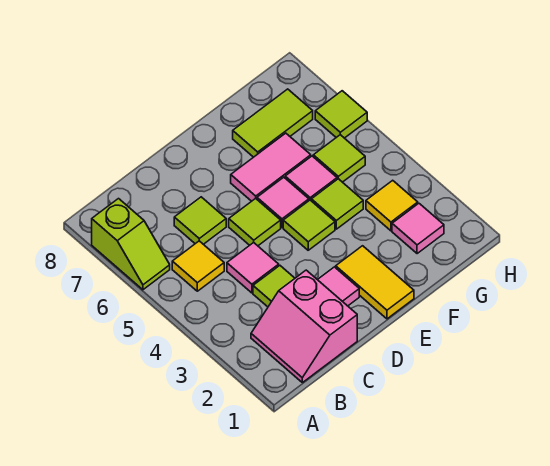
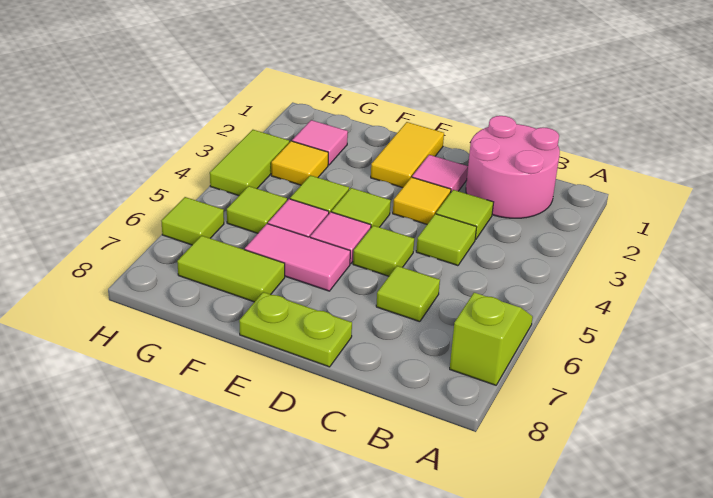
pink slope B1:C2 level 1 top C -> pink round brick B1:C2 level 1
yellow tile B5 level 1 -> yellow tile D3 level 1
pink tile C4 level 1 -> lime tile C4 level 1
none -> lime plate D8:E8 level 1
none -> lime tile H3:H4 level 1

